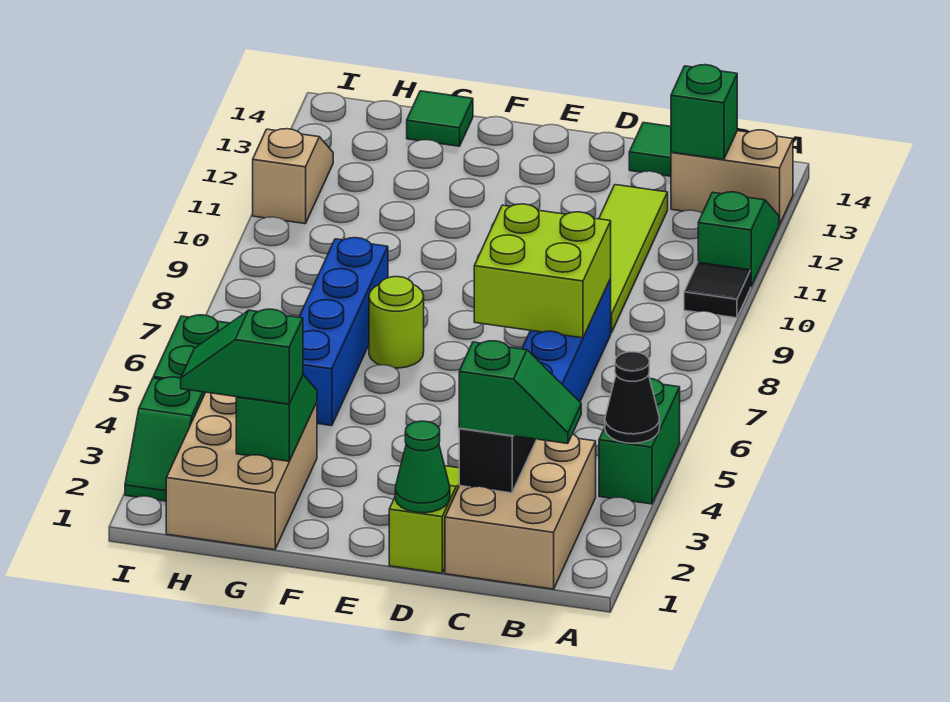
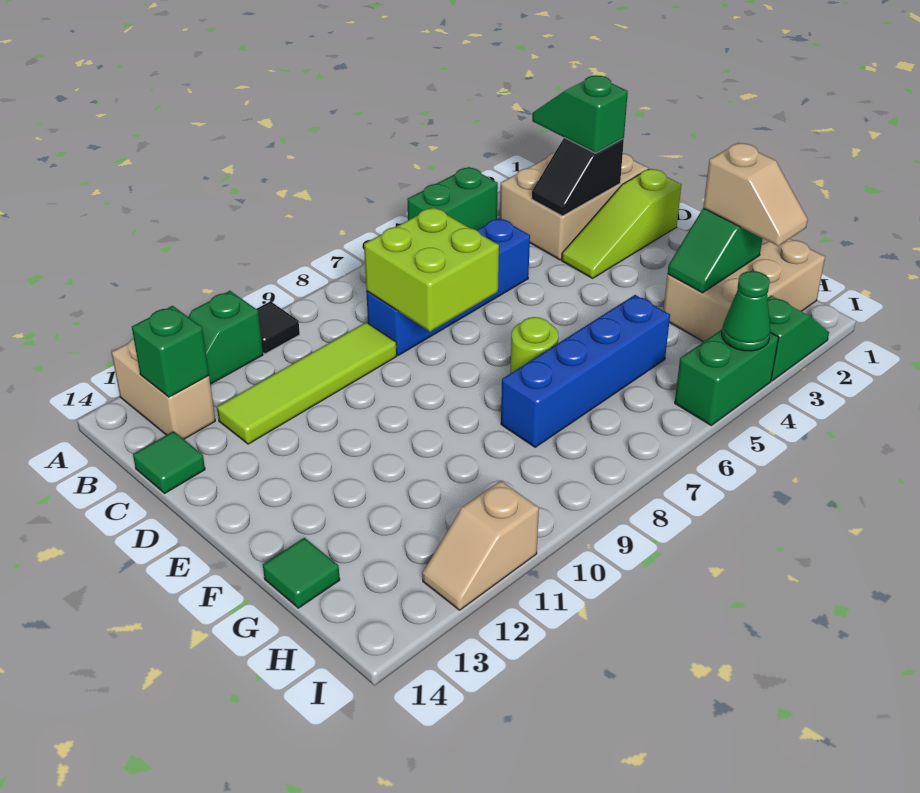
black cone A4 level 2 -> none
green cone D1 level 2 -> green cone I4 level 2
green slope G2:H2 level 3 top G -> tan slope G2:H2 level 3 top G

